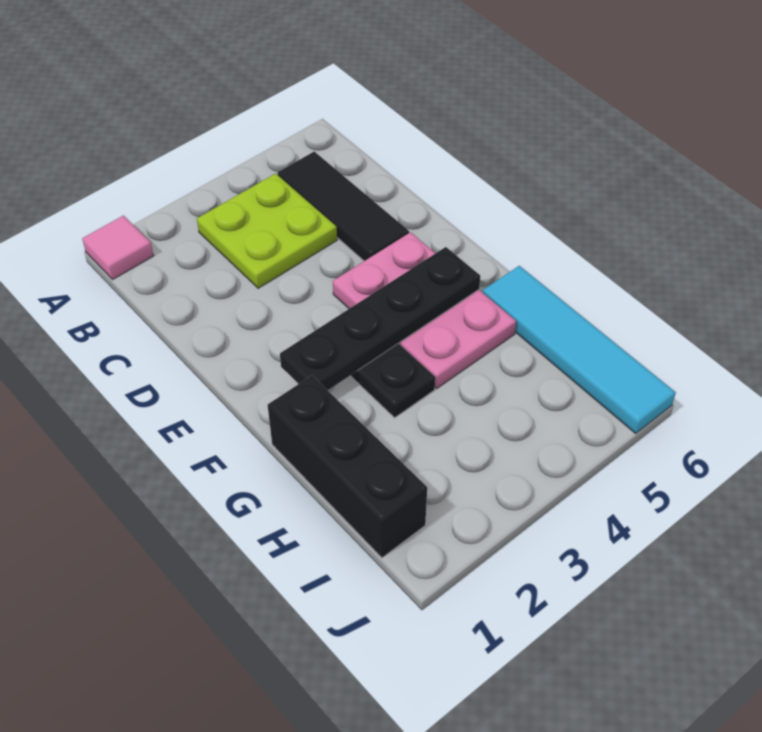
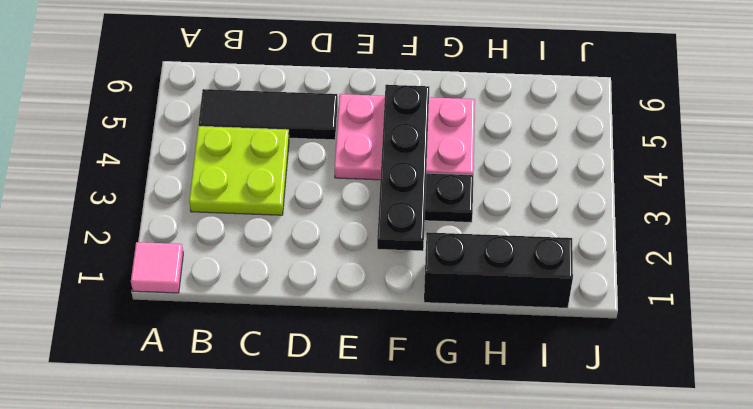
cyan tile G6:J6 level 1 -> none

